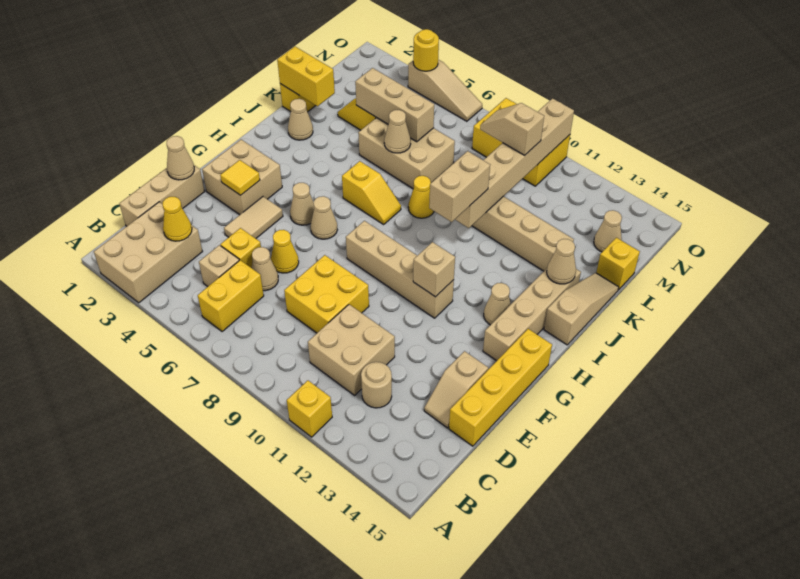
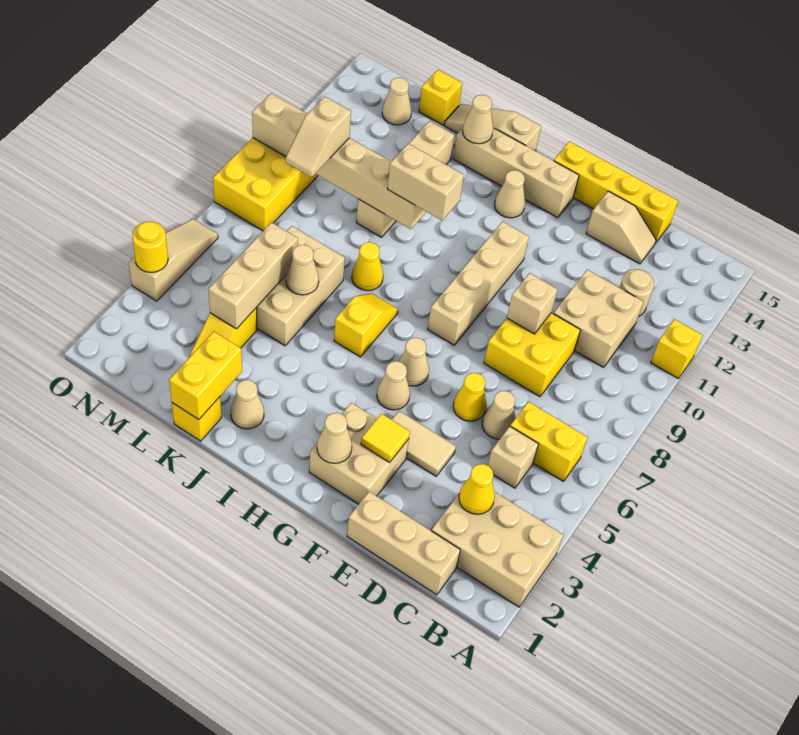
yellow brick D5 level 1 -> none
tan cone E1 level 2 -> tan cone G2 level 2
tan brick G11 level 2 -> tan brick E9 level 2

